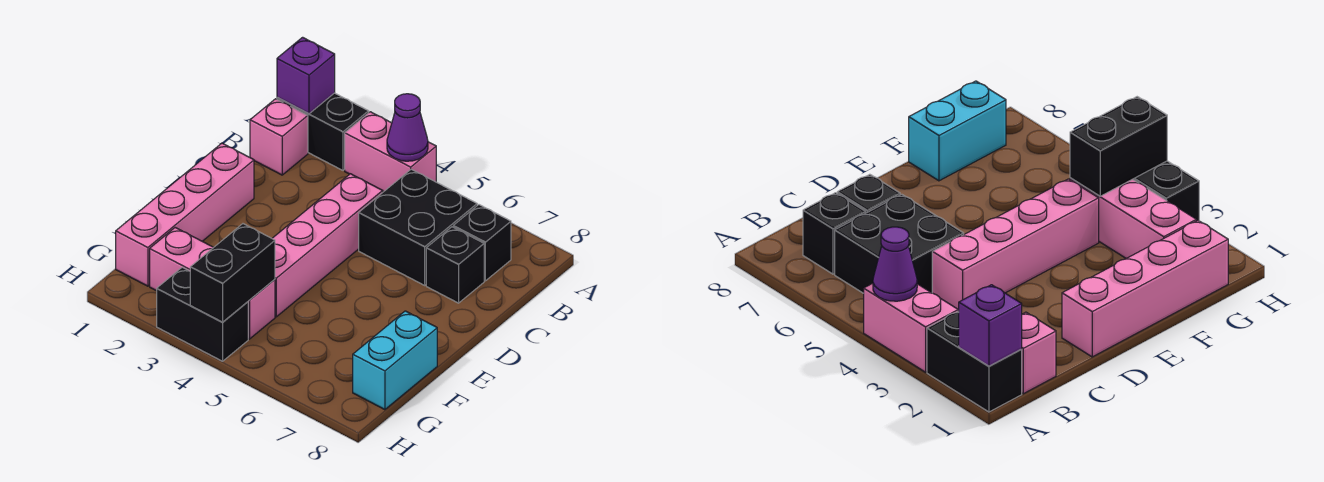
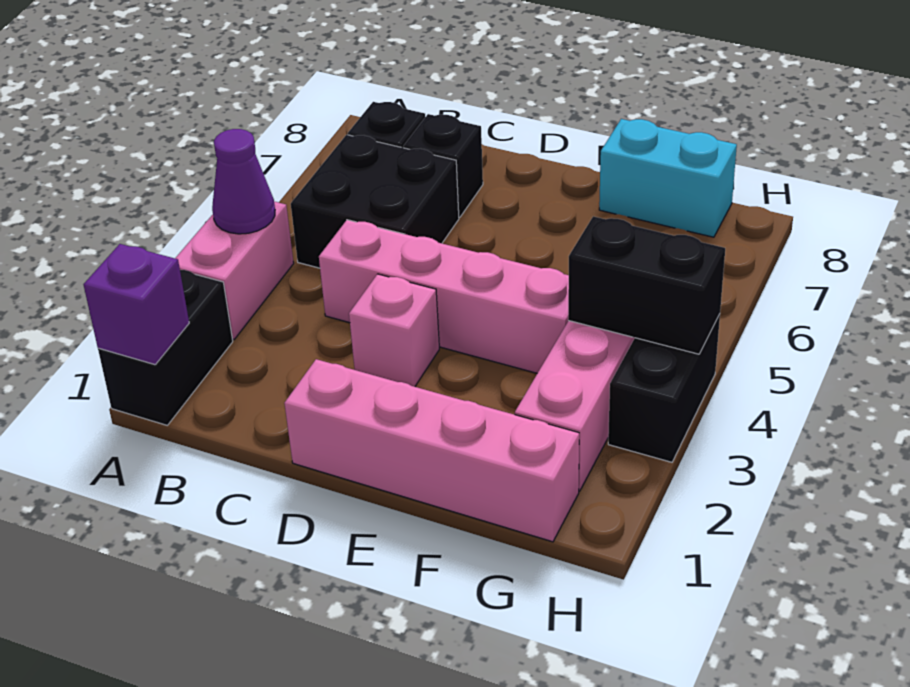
pink brick B1 level 1 -> pink brick D3 level 1

